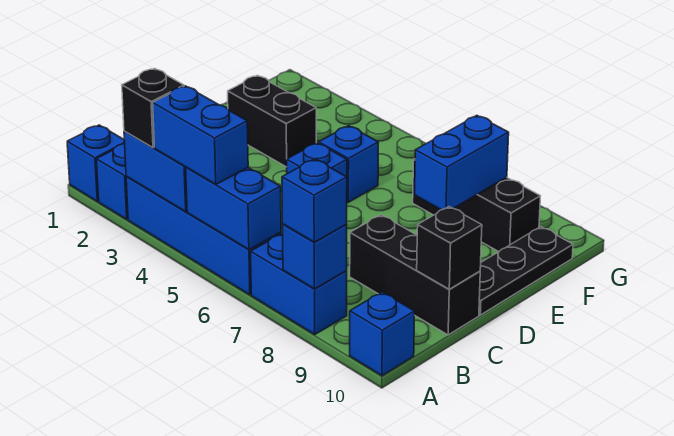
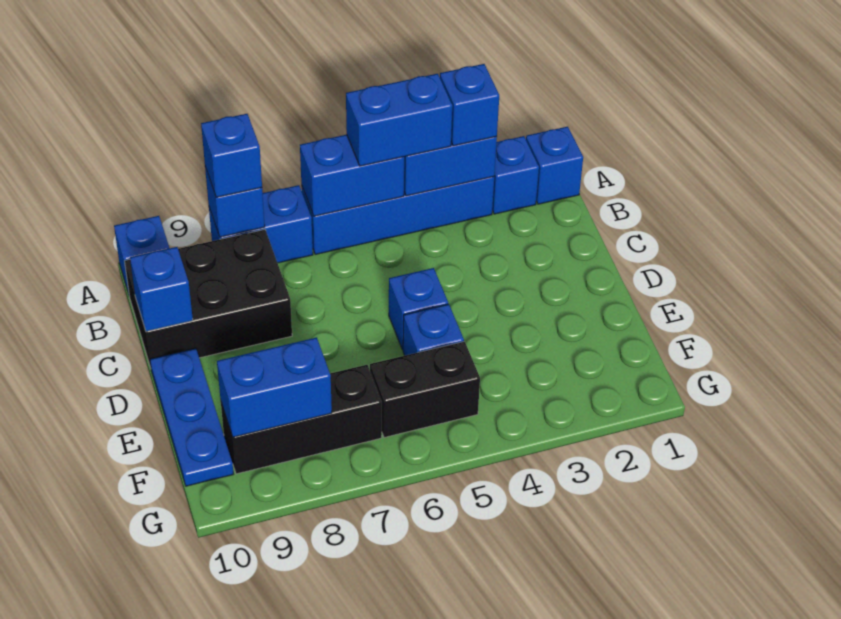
black brick A3 level 3 -> blue brick A3 level 3
black brick C8:C10 level 1 -> black brick B8:C10 level 1
black brick C10 level 2 -> blue brick C10 level 2
black plate D10:F10 level 1 -> blue plate D10:F10 level 1
black brick E2:E3 level 1 -> black brick F5:F6 level 1
blue brick E8:F8 level 2 -> blue brick F8:F9 level 2

